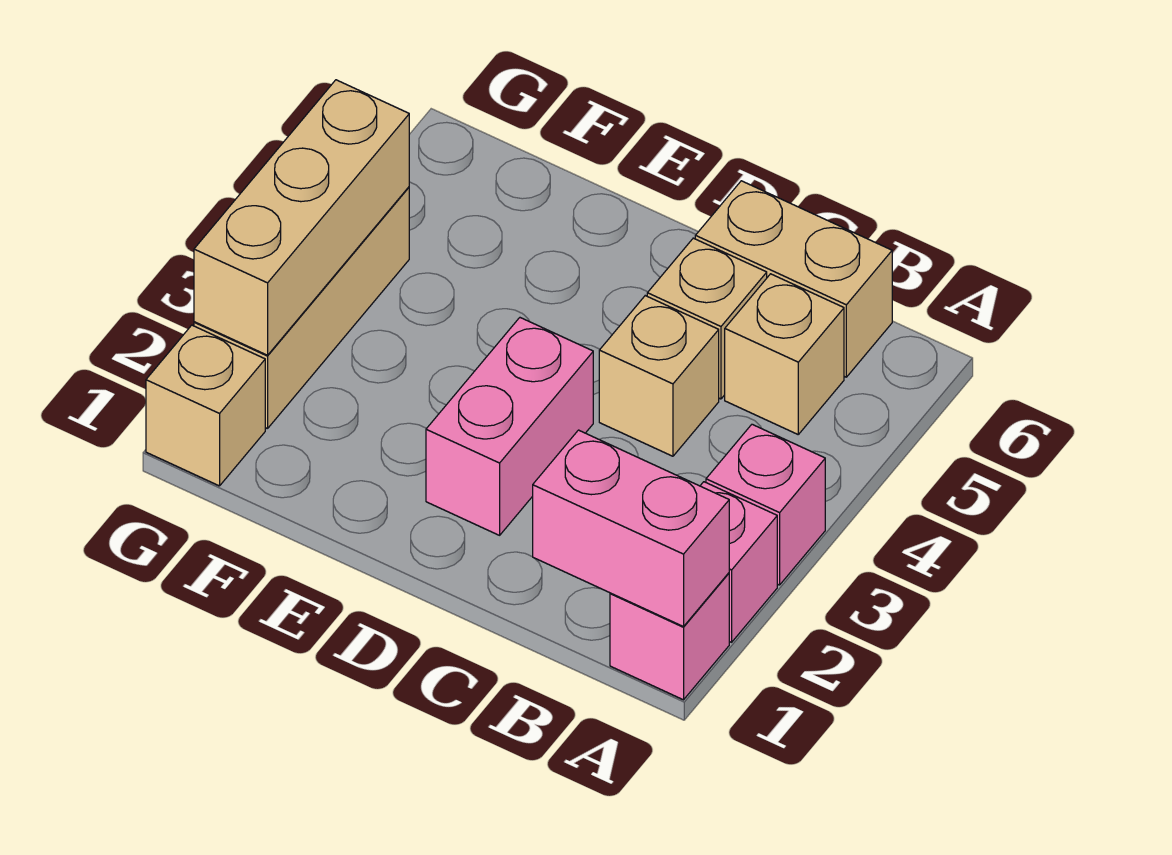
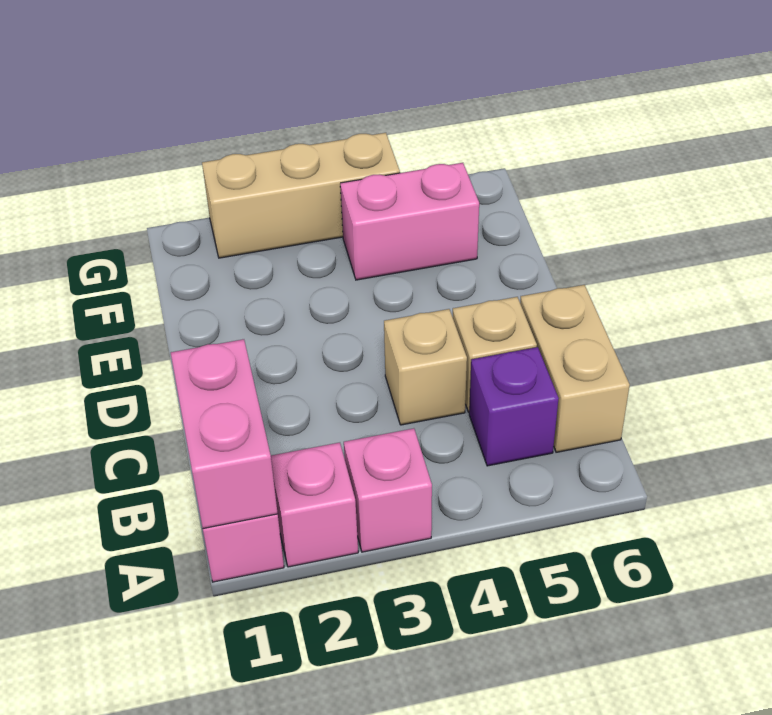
tan brick B5 level 1 -> purple brick B5 level 1
pink brick D2:D3 level 1 -> pink brick F4:F5 level 1
tan brick G1 level 1 -> none
tan brick G2:G4 level 2 -> none

